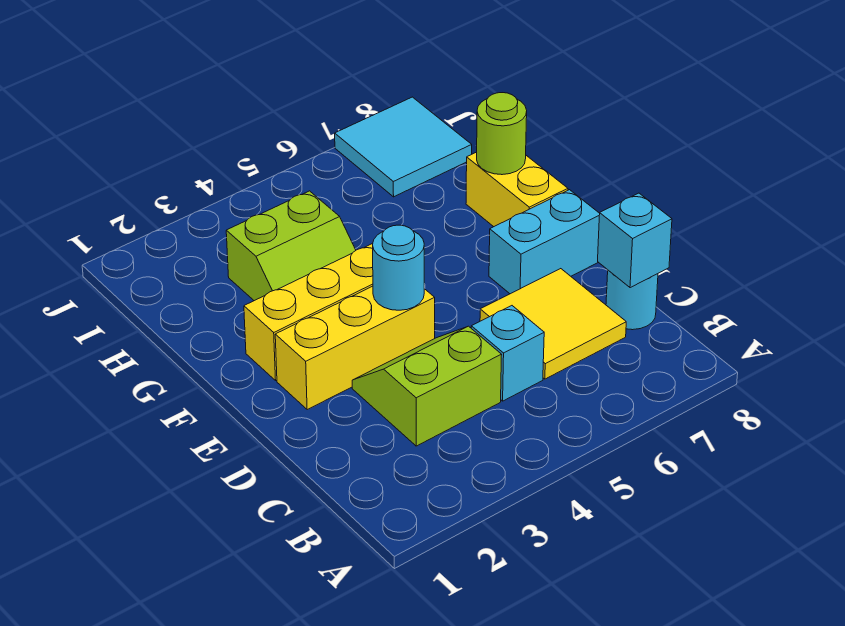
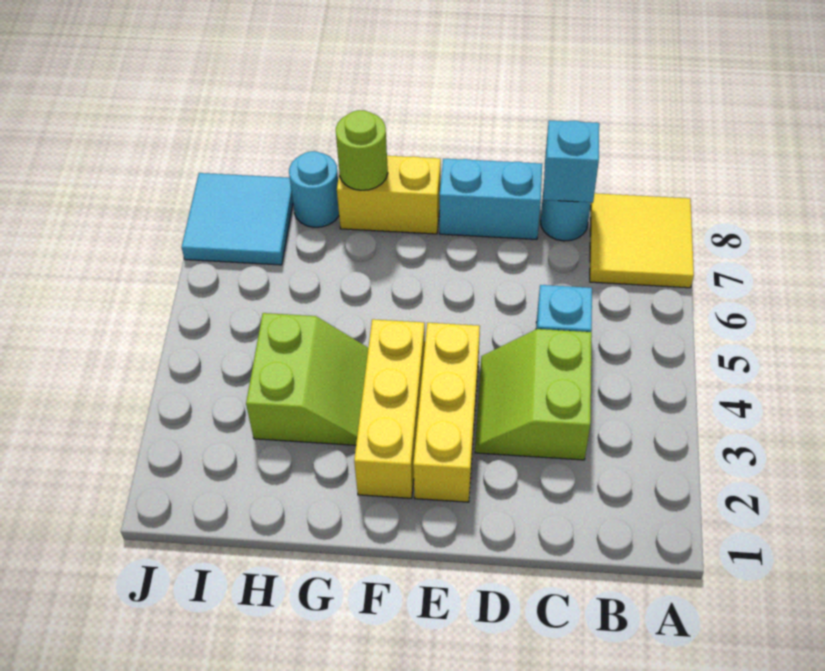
yellow tile C6:D7 level 1 -> yellow tile A7:B8 level 1
cyan round brick E4 level 2 -> cyan round brick H8 level 1
cyan brick E7:E8 level 1 -> cyan brick D8:E8 level 1

